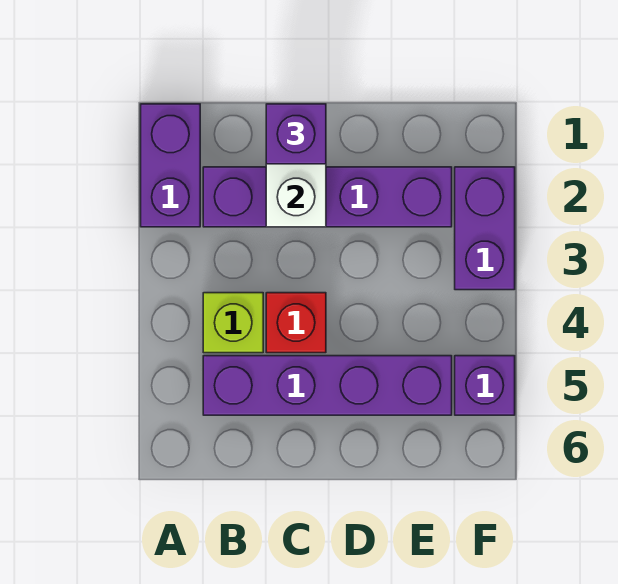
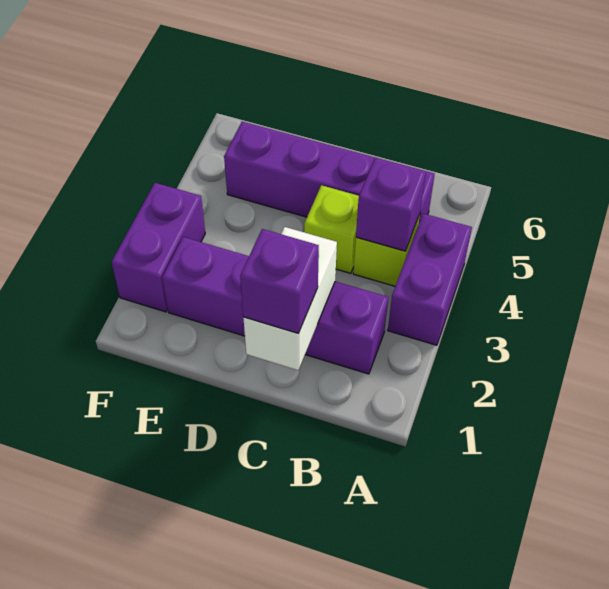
purple brick A1:A2 level 1 -> purple brick A3:A4 level 1
red brick C4 level 1 -> lime brick C4 level 1
purple brick F5 level 1 -> purple brick B4 level 2

